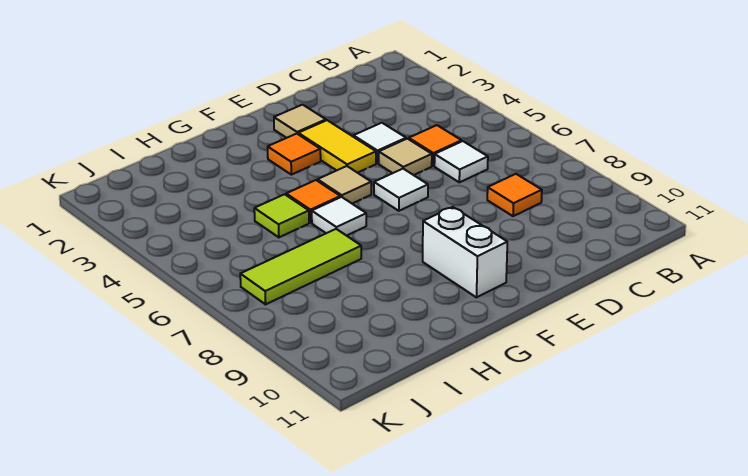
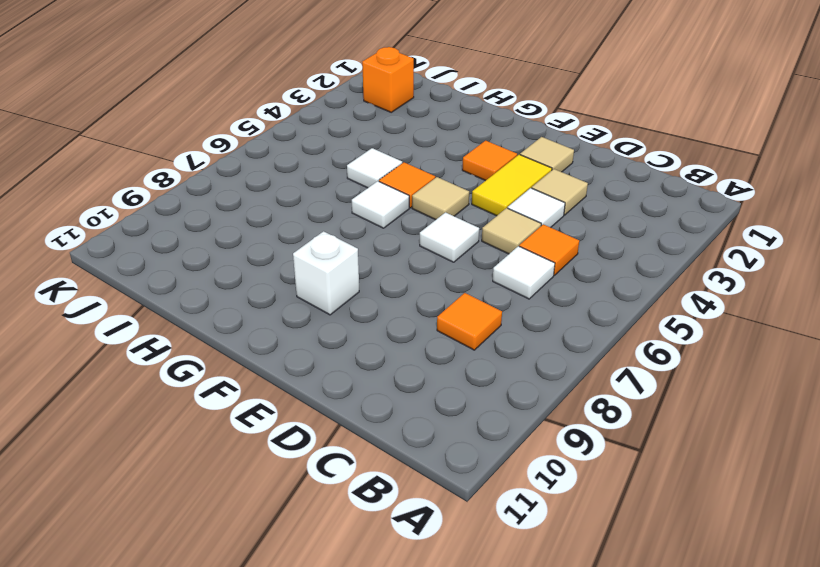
none -> tan tile D3 level 1
white brick F9:F10 level 1 -> white brick F9 level 1
lime tile H5 level 1 -> white tile H5 level 1
lime tile H7:J7 level 1 -> none
none -> orange brick J2 level 1

